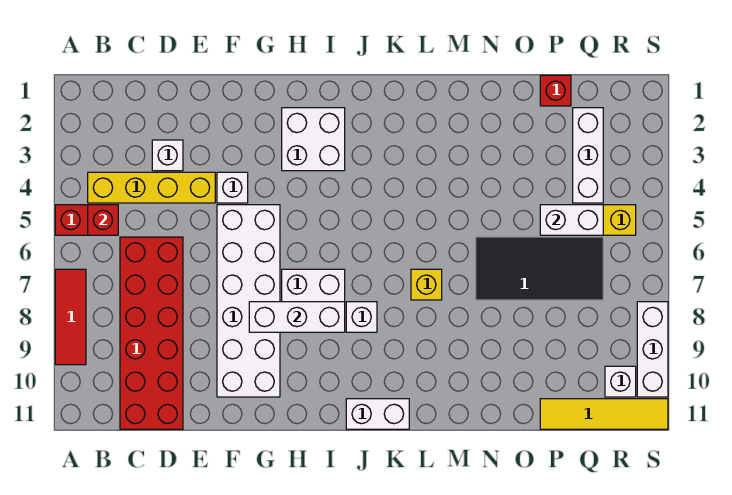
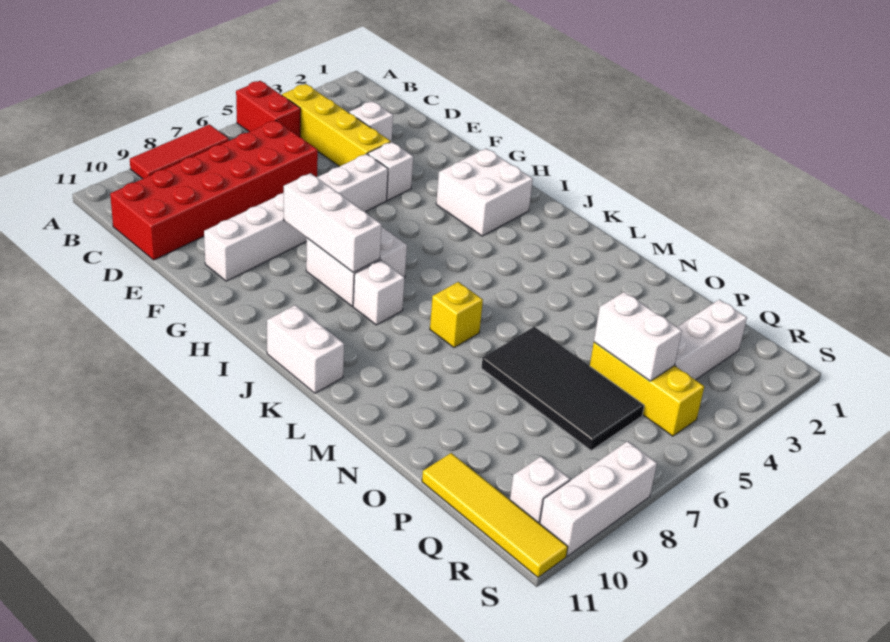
red brick B5 level 2 -> none
white brick F5:G10 level 1 -> white brick F5:F10 level 1
red brick P1 level 1 -> none

